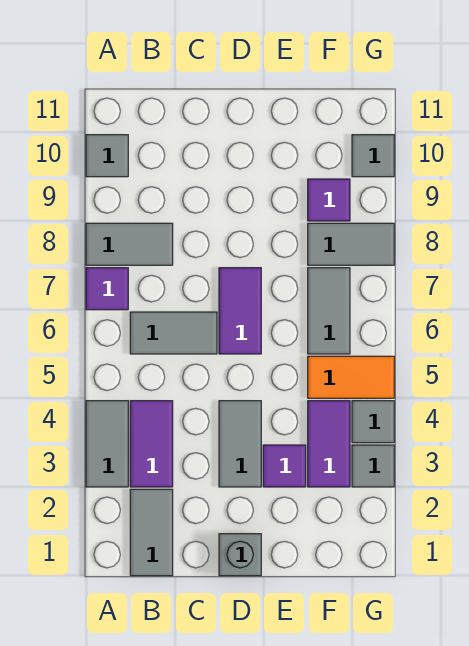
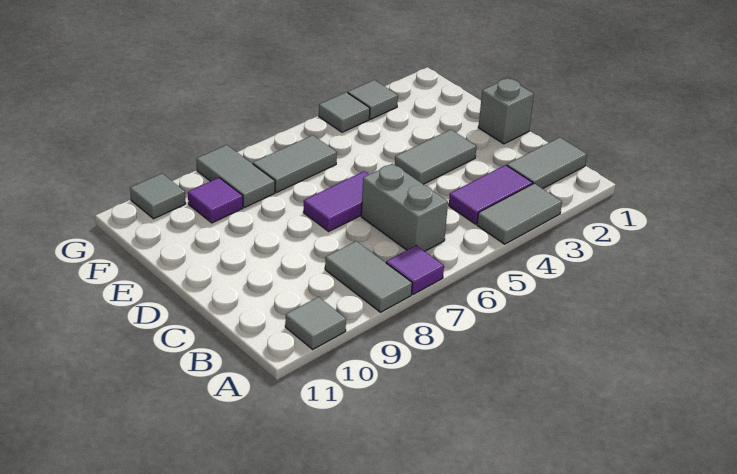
grey tile B6:C6 level 1 -> grey brick B6:C6 level 1
purple tile E3 level 1 -> none
purple tile F3:F4 level 1 -> none
orange tile F5:G5 level 1 -> none

